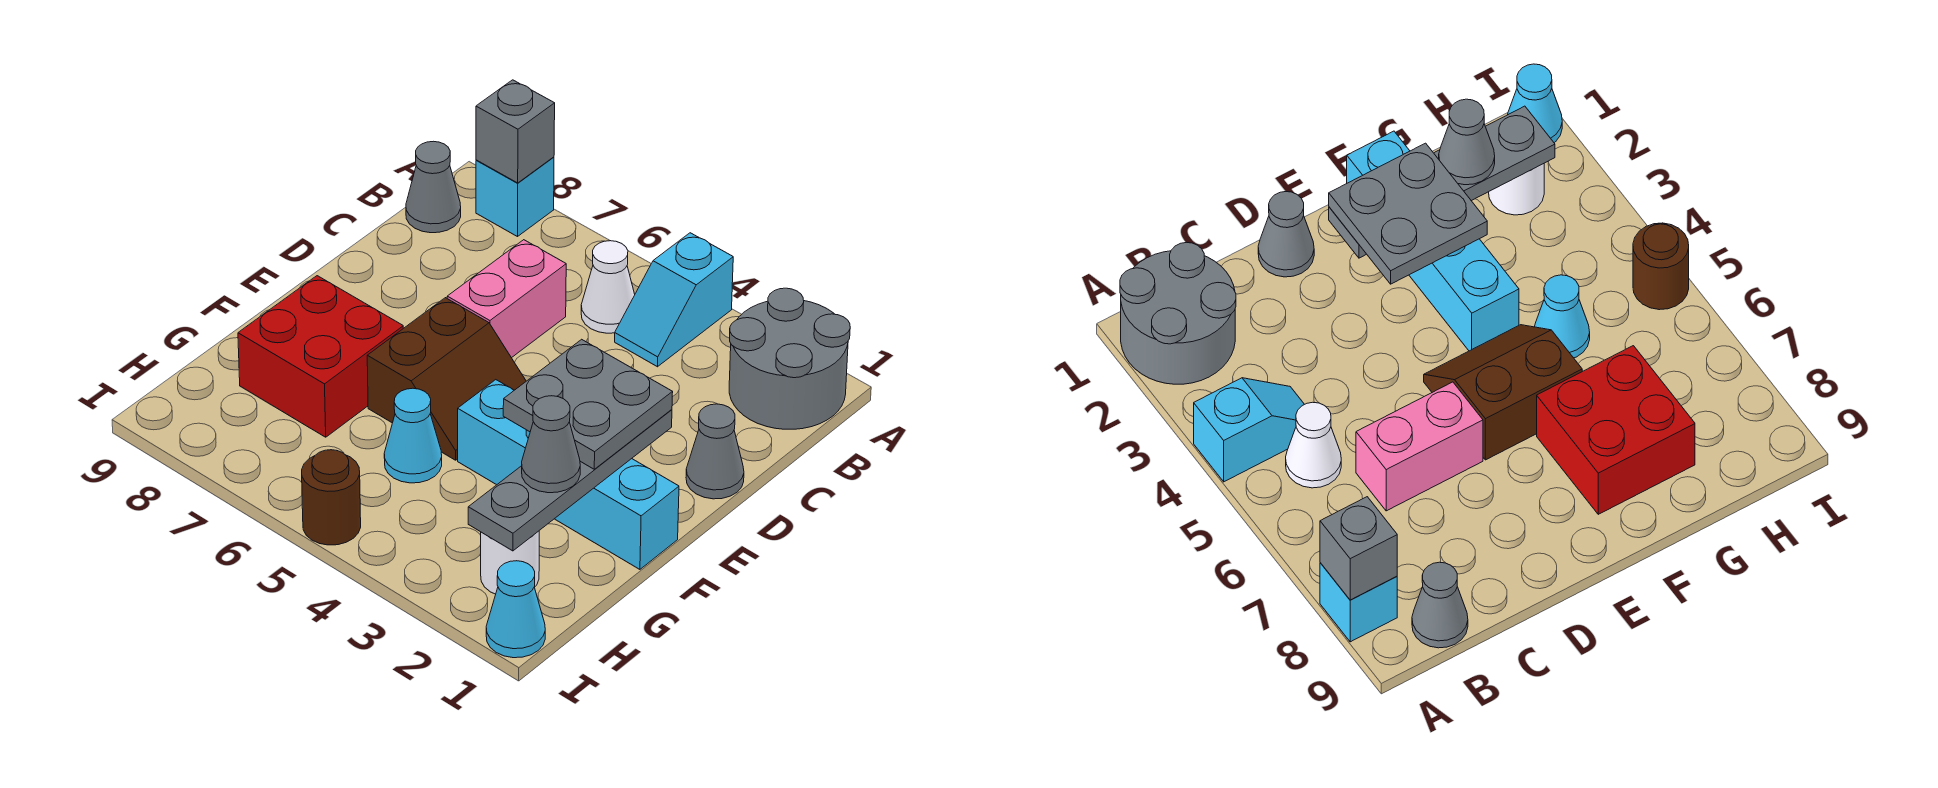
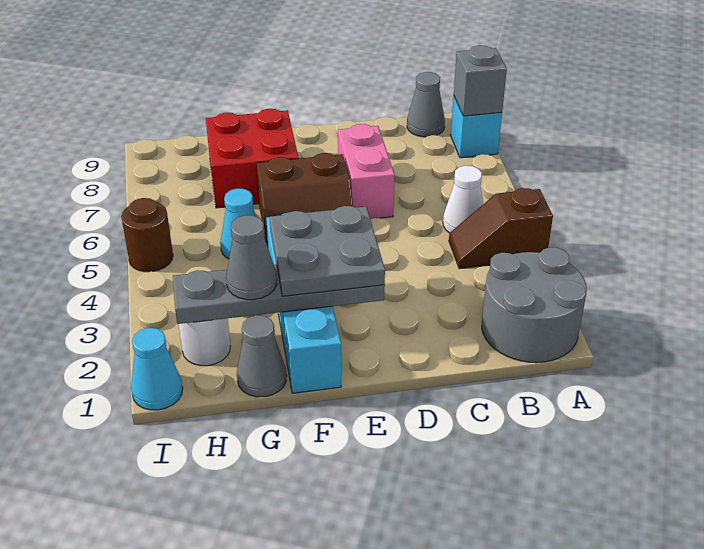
cyan slope A4:B4 level 1 top A -> brown slope A4:B4 level 1 top A
pink brick C6:D6 level 1 -> pink brick D6:D7 level 1
grey cone D1 level 1 -> grey cone G1 level 1

